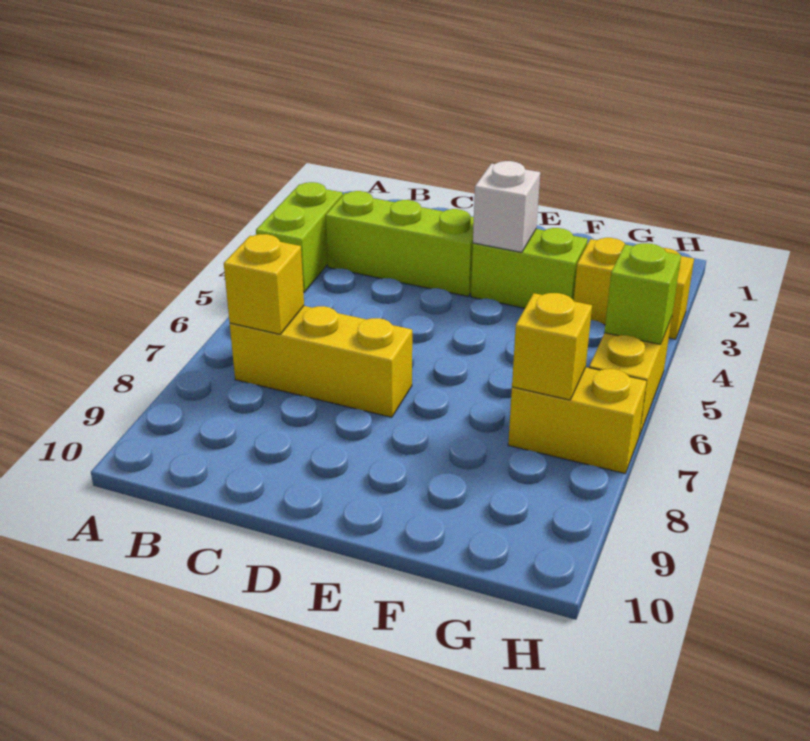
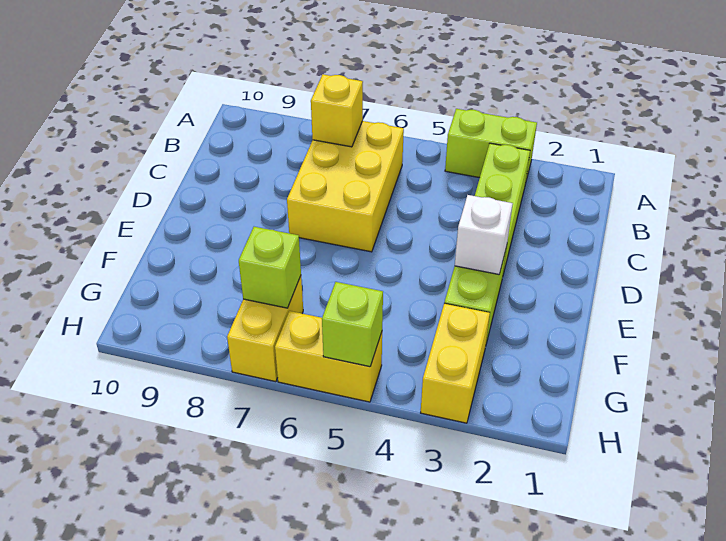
yellow brick B7:D7 level 1 -> yellow brick B6:D7 level 1
yellow brick G7 level 2 -> lime brick G7 level 2

